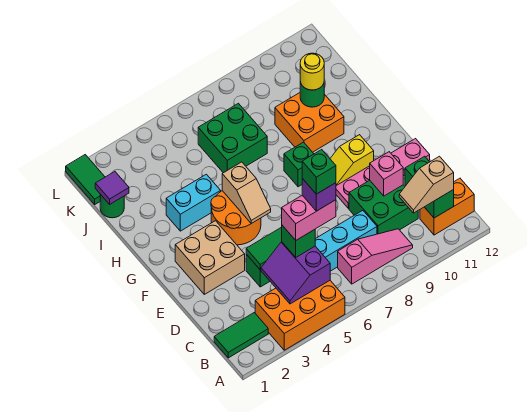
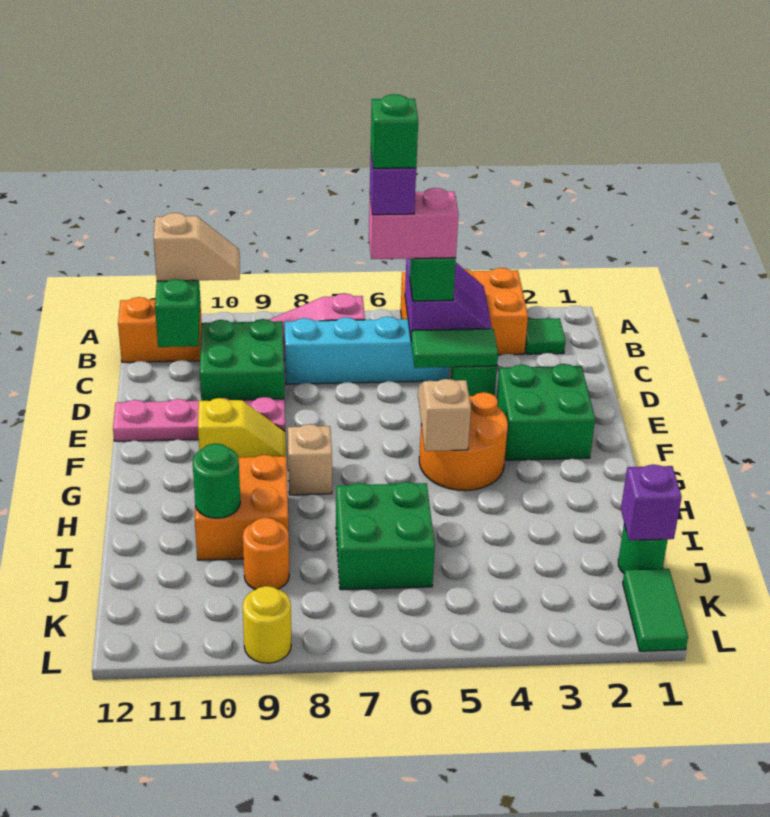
green tile B1:B2 level 1 -> green tile B2 level 1
pink brick D10 level 2 -> none
tan brick E2:F3 level 1 -> green brick E2:F3 level 1
green brick G8 level 1 -> tan brick G8 level 1
cyan brick H3:H4 level 1 -> none
yellow round brick I10 level 3 -> yellow round brick L9 level 1
purple tile J1 level 2 -> purple brick J1 level 2
none -> orange round brick J9 level 1

